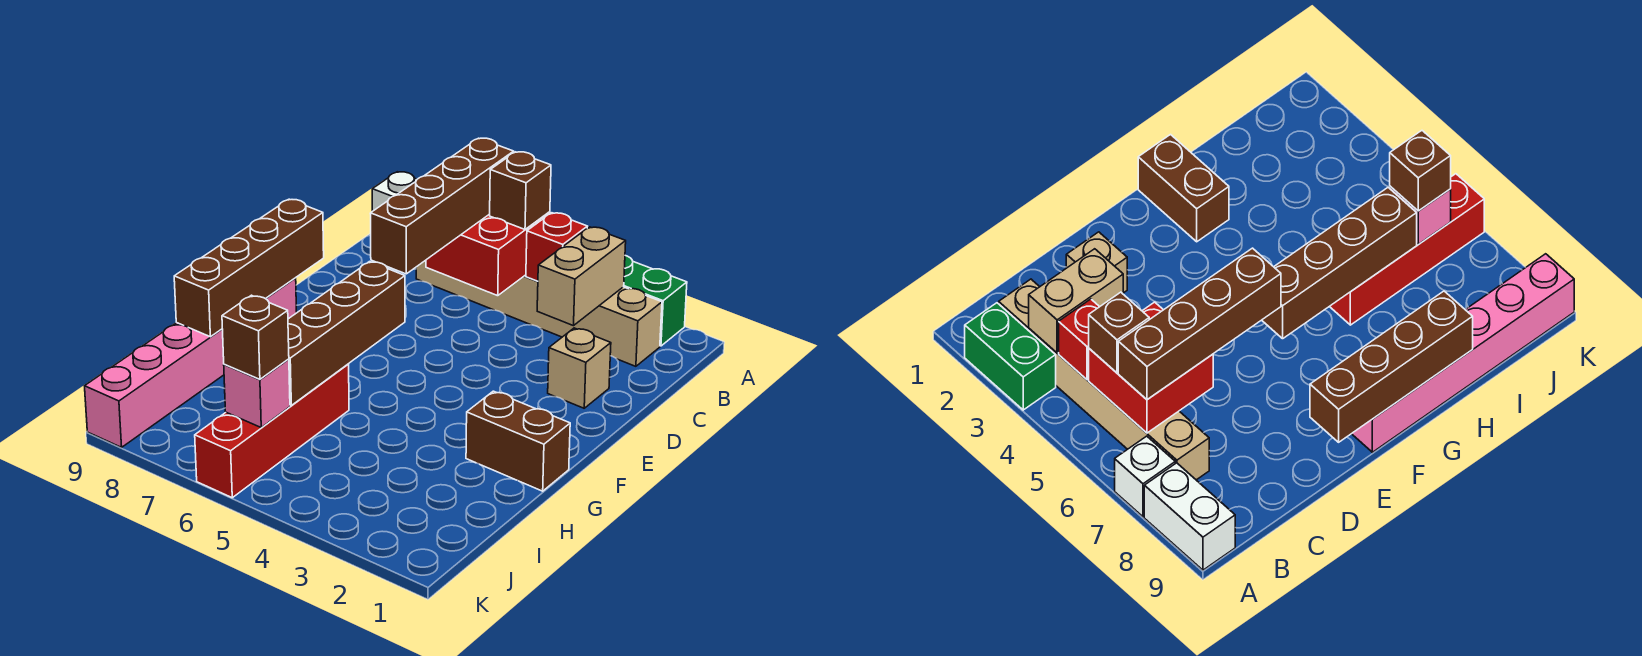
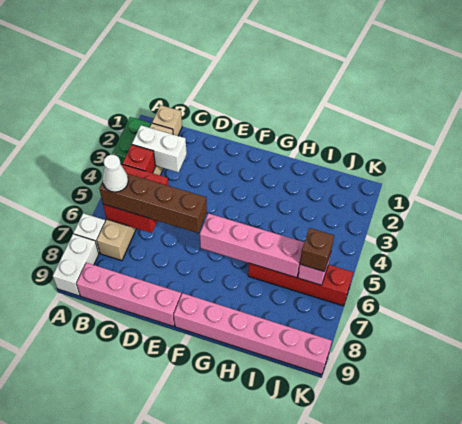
tan brick B3:C3 level 2 -> white brick B3:C3 level 2
brown brick B5 level 3 -> none
none -> white cone B6 level 4
none -> pink brick B9:E9 level 1
tan brick D2 level 1 -> tan brick B1 level 1
brown brick E9:H9 level 2 -> none
brown brick F6:I6 level 2 -> pink brick F6:I6 level 2
brown brick G1:G2 level 1 -> none

